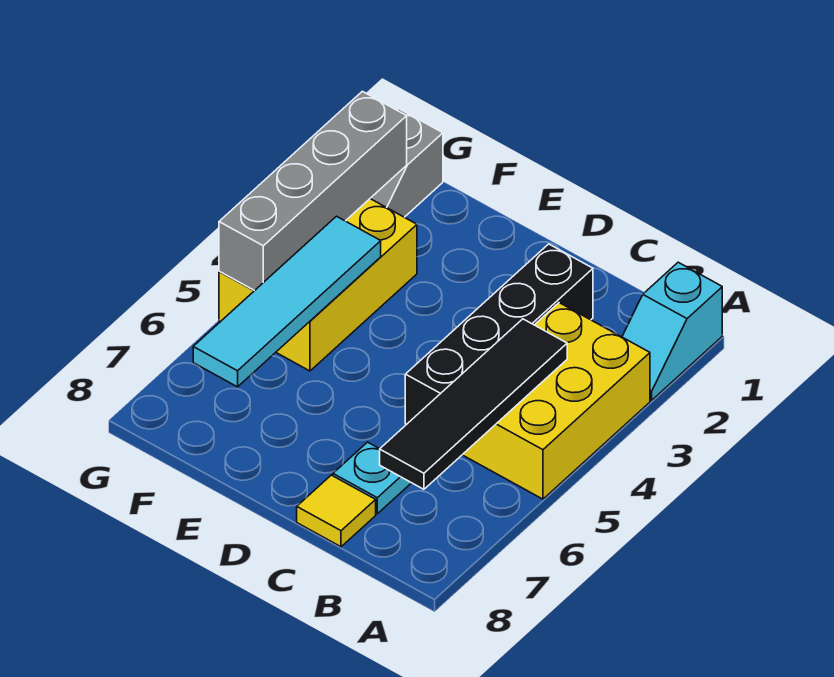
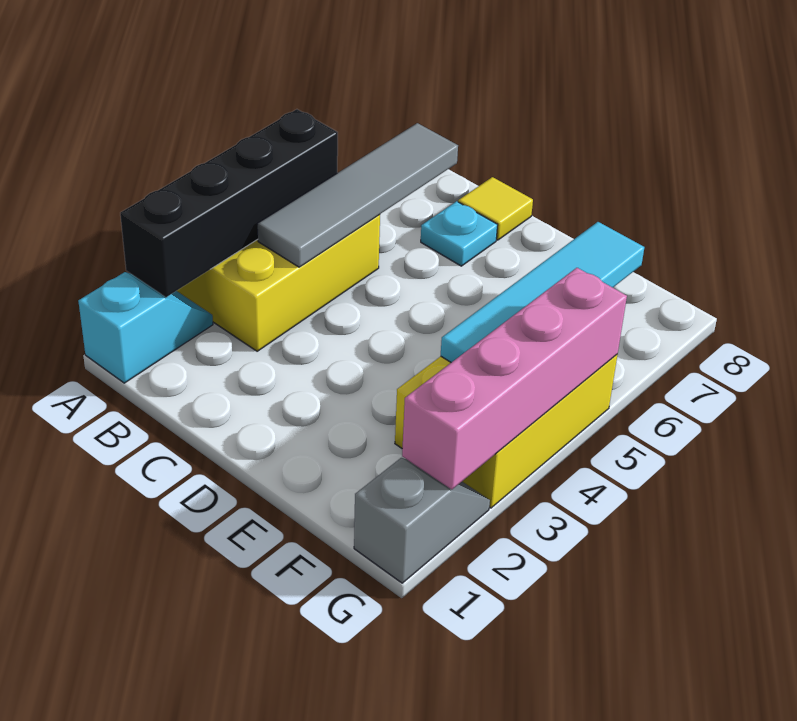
black tile B4:B7 level 2 -> grey tile B4:B7 level 2
black brick C2:C5 level 1 -> black brick A2:A5 level 2
grey brick G2:G5 level 2 -> pink brick G2:G5 level 2

